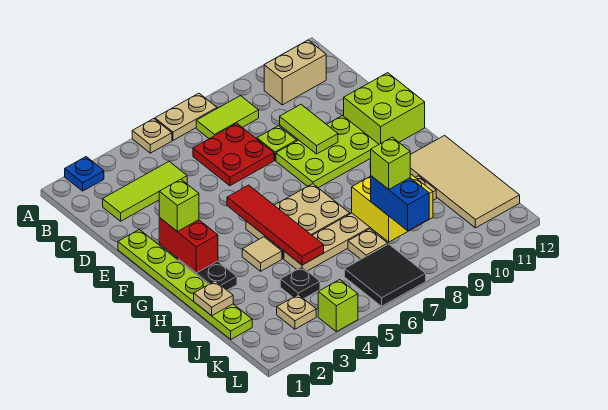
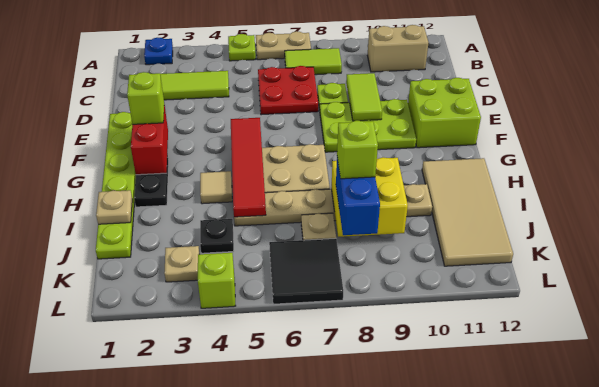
tan plate A5 level 1 -> lime plate A5 level 1

